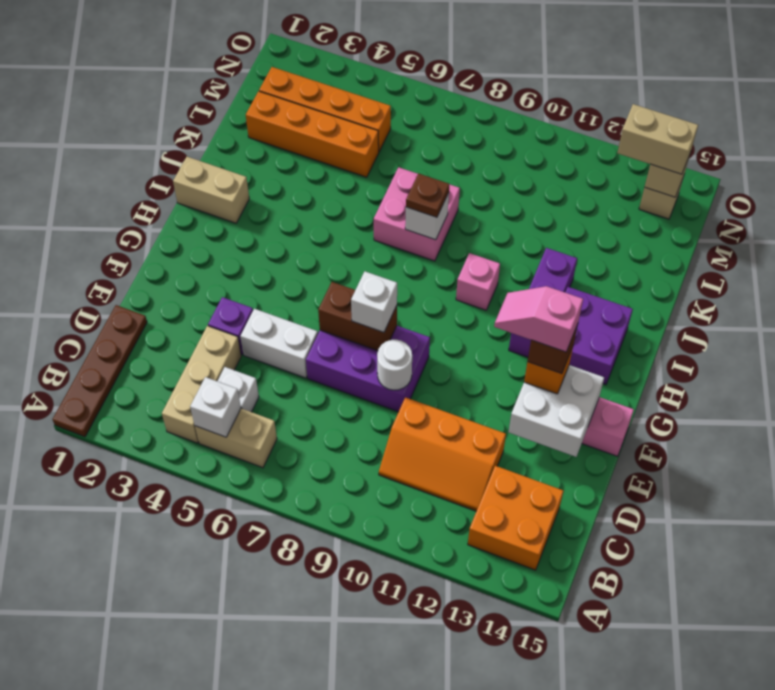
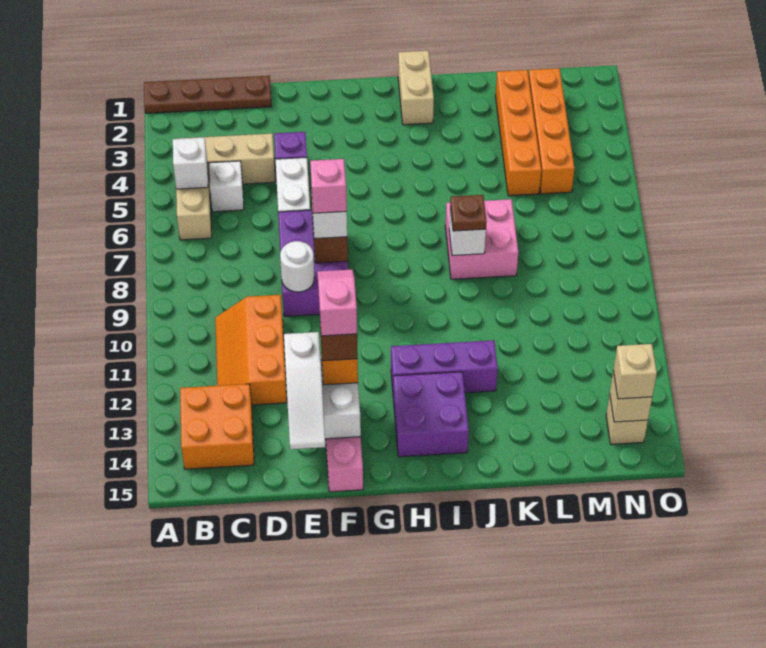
none -> white slope E13:E15 level 3 top 13
pink brick I10 level 1 -> pink brick F8 level 4
tan brick N13:N14 level 3 -> tan brick N14 level 3

